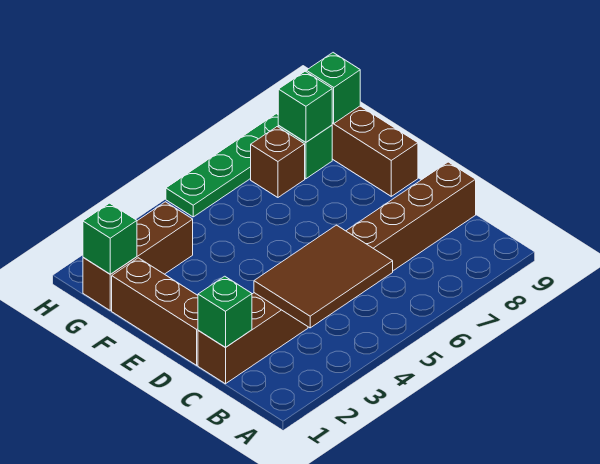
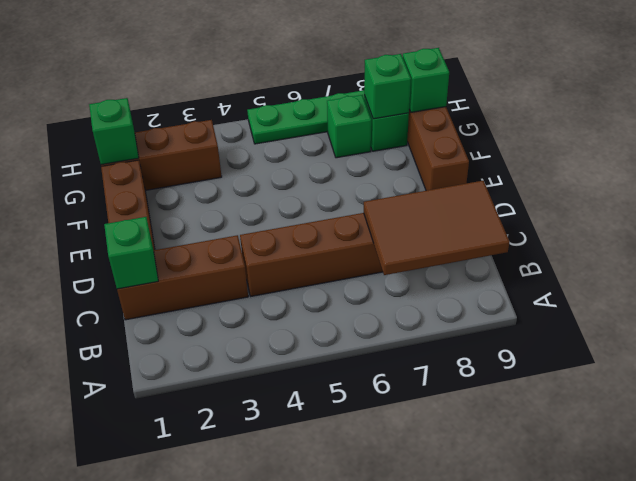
brown tile B3:C5 level 2 -> brown tile B7:C9 level 2
brown brick G7 level 1 -> green brick G7 level 1

